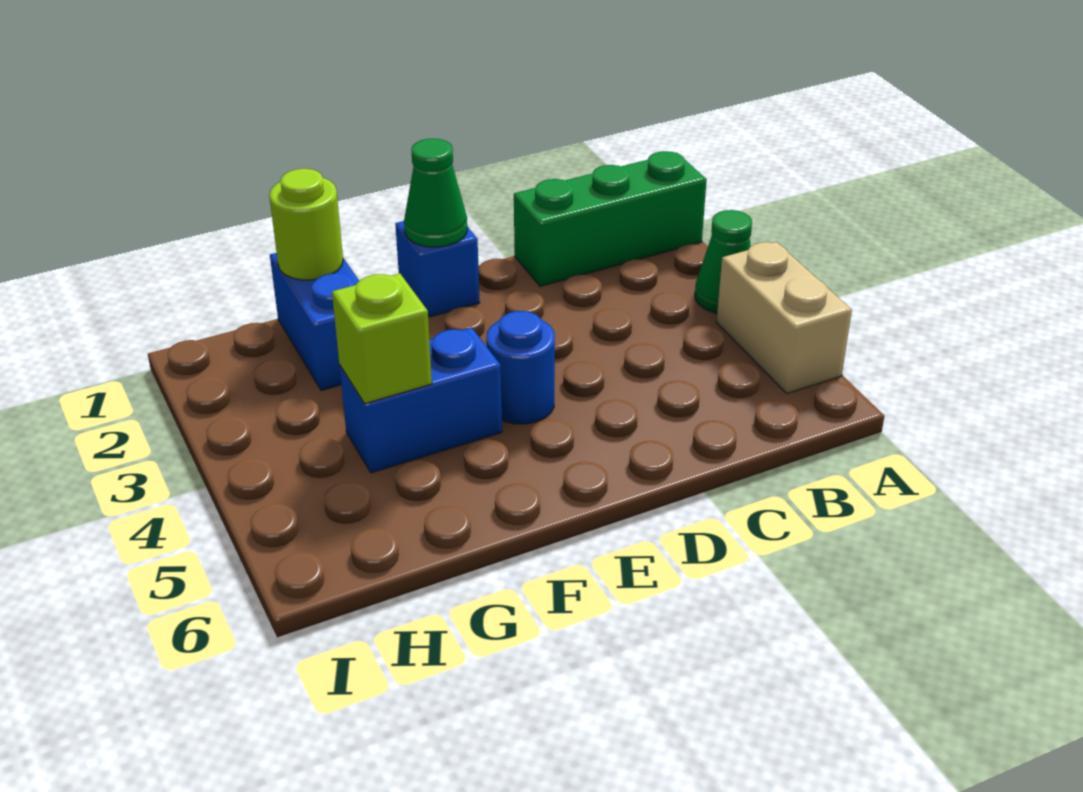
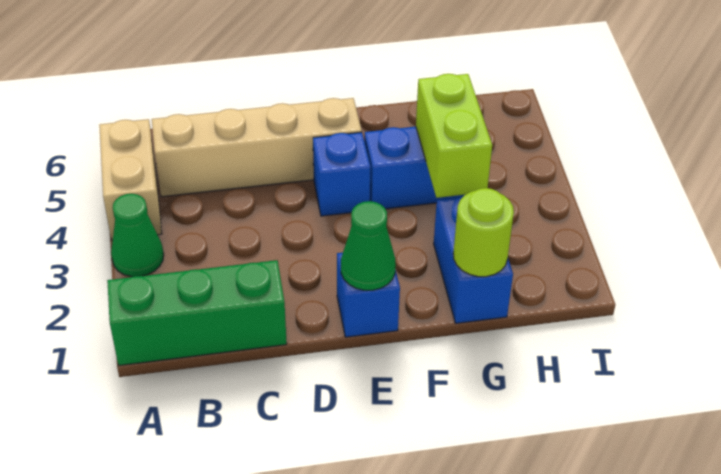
none -> tan brick B5:E5 level 1
blue round brick E4 level 1 -> blue brick E4 level 1
lime brick G4 level 2 -> lime brick G3:G4 level 2

